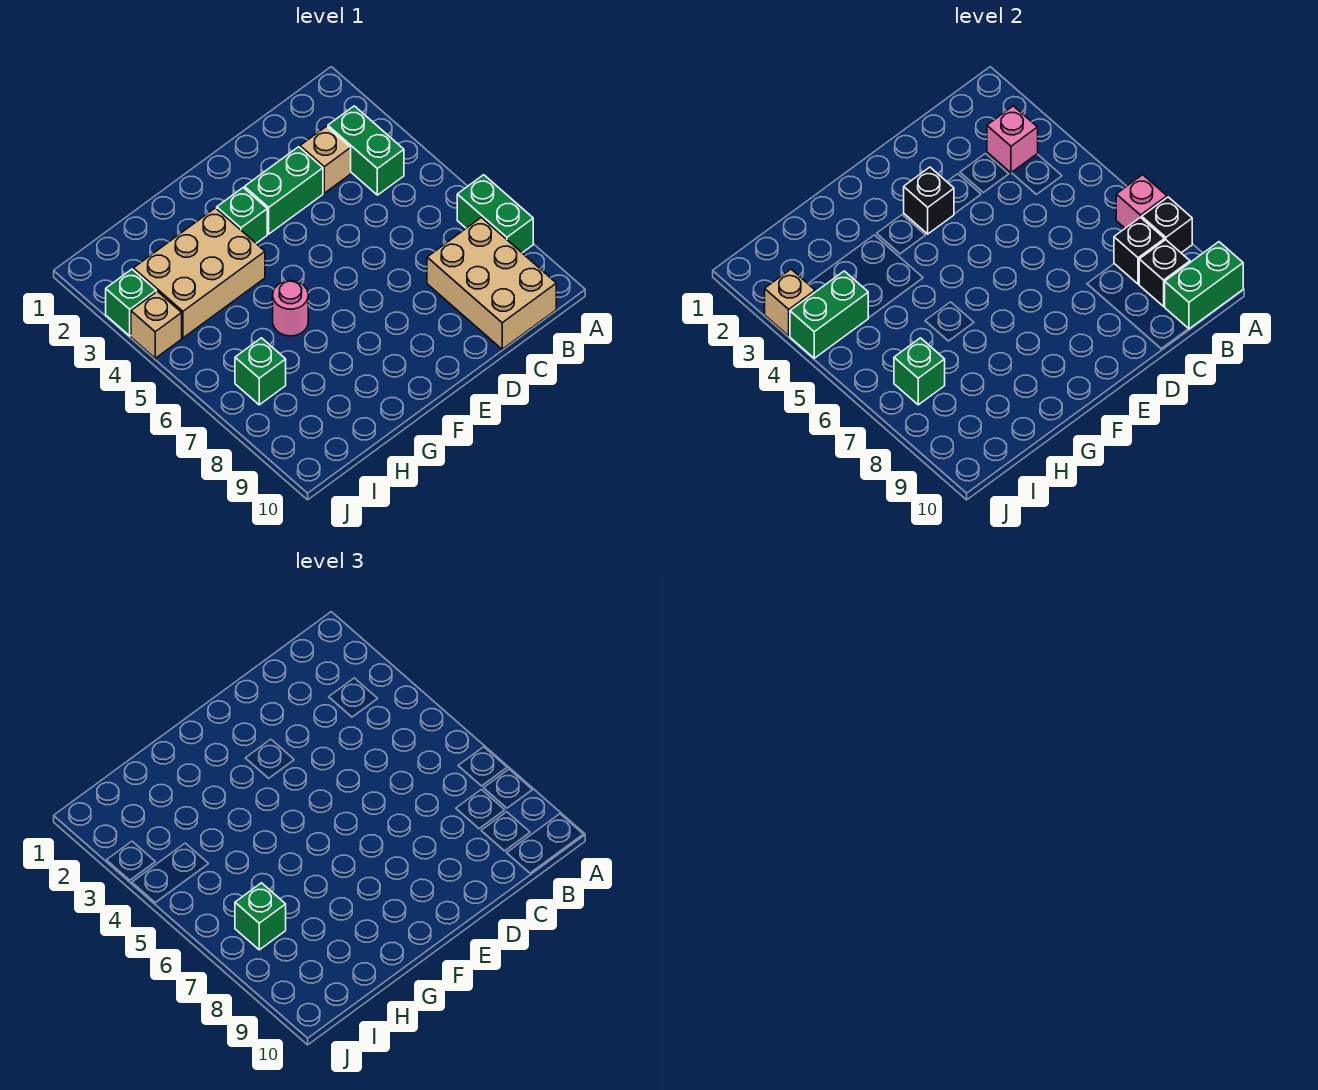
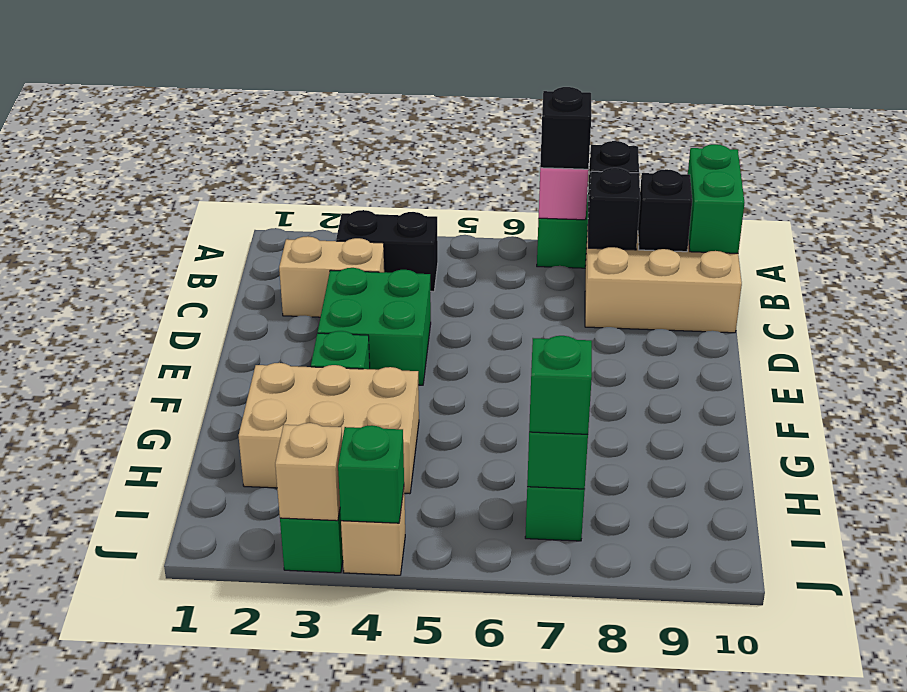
green brick B3:B4 level 1 -> black brick B3:B4 level 1
pink brick B3 level 2 -> none
tan brick C3 level 1 -> tan brick C2:C3 level 1
green brick D3:E3 level 1 -> green brick D3:E4 level 1
black brick E3 level 2 -> black brick A7 level 3
tan brick G3:I4 level 1 -> tan brick G2:H4 level 1
pink round brick G6 level 1 -> none
green brick I4:J4 level 2 -> green brick J4 level 2

